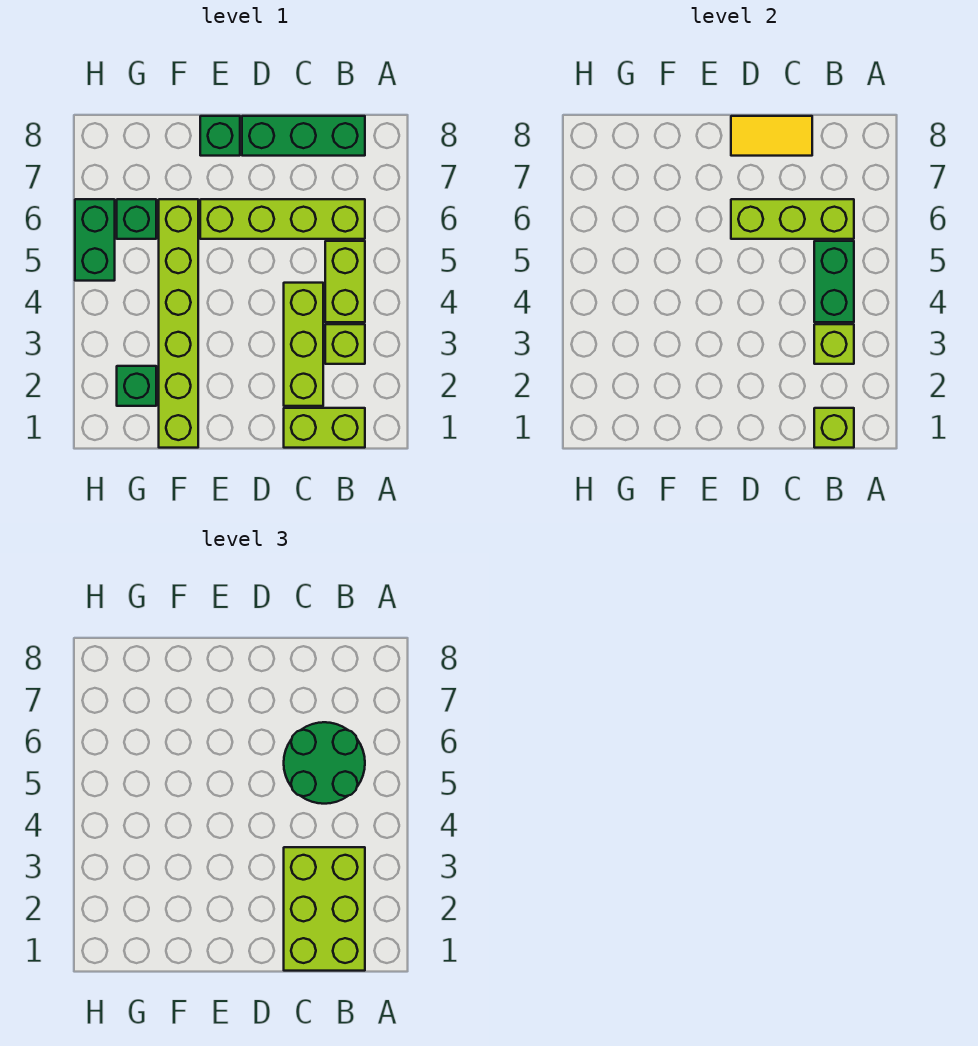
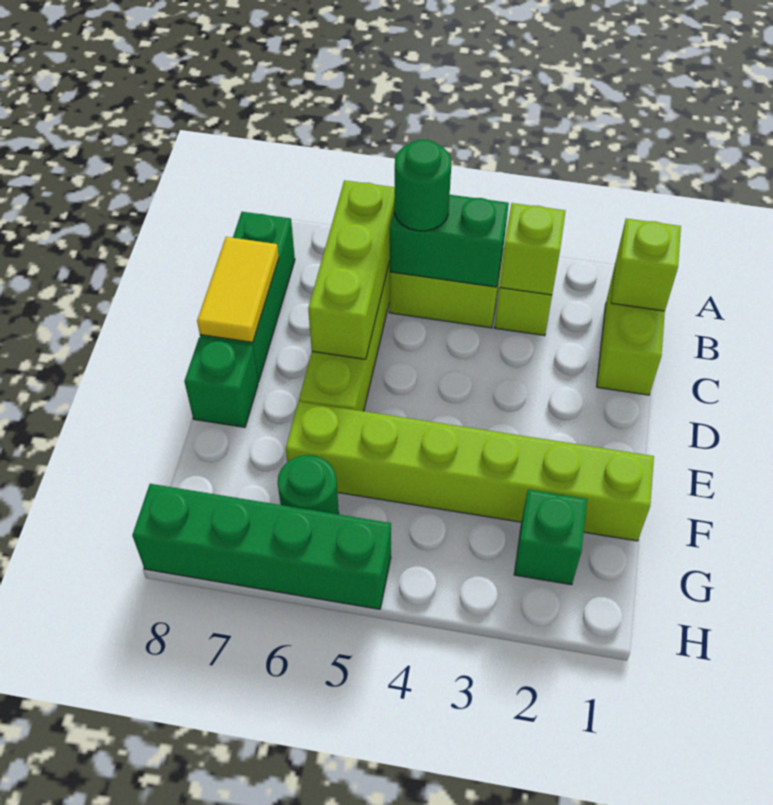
lime brick B1:C3 level 3 -> none
green round brick B5:C6 level 3 -> green round brick B5 level 3
lime brick C2:C4 level 1 -> none
green brick G6 level 1 -> green round brick G6 level 1
green brick H5:H6 level 1 -> green brick H5:H8 level 1

